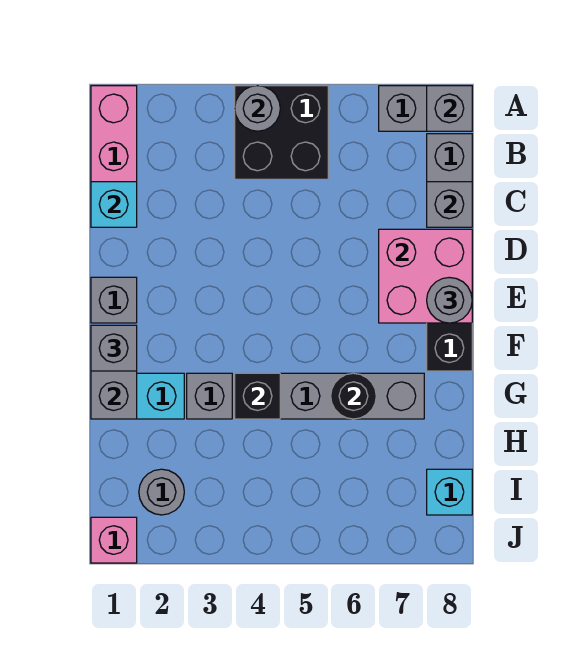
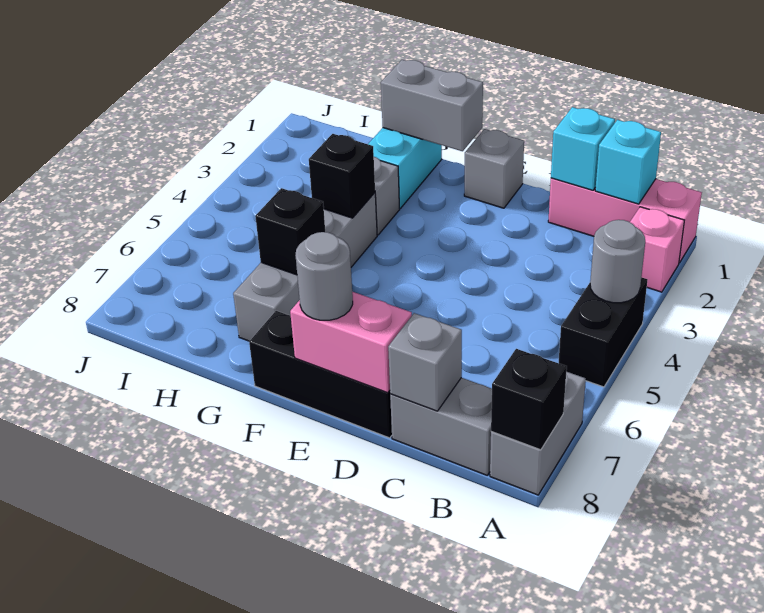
black brick A4:B5 level 1 -> black brick A4:A5 level 1
grey brick A8 level 2 -> black brick A8 level 2
pink brick D7:E8 level 2 -> pink brick D8:E8 level 2
grey brick F1 level 3 -> none
black round brick G6 level 2 -> black brick G6 level 2
grey round brick I2 level 1 -> none
cyan brick I8 level 1 -> cyan brick B1 level 2
pink brick J1 level 1 -> pink brick A2 level 1

